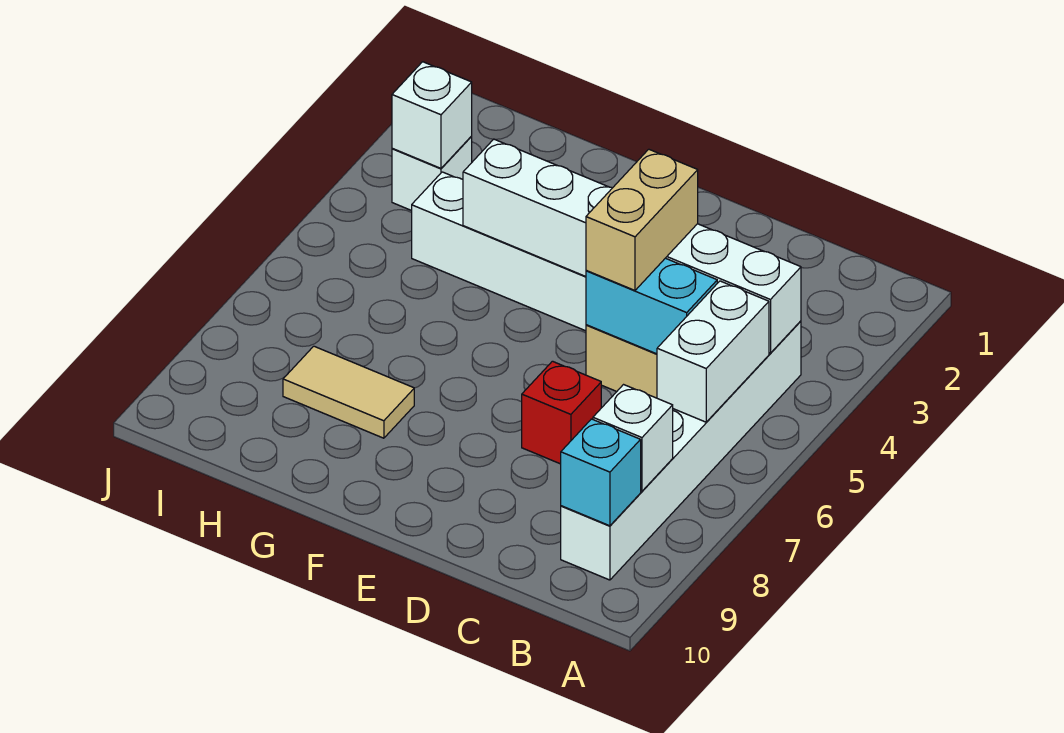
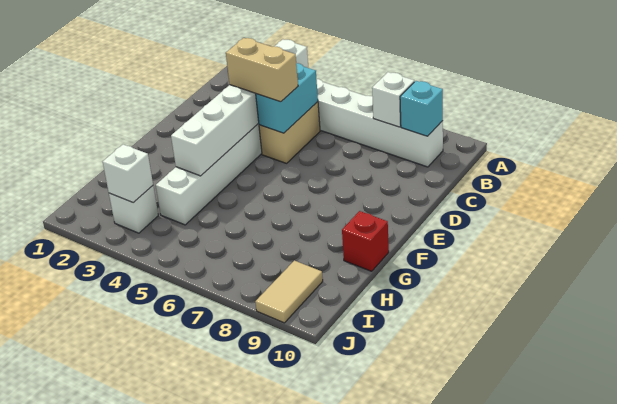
white brick B5:B6 level 2 -> none
red brick D7 level 1 -> red brick G10 level 1
tan tile G8:H8 level 1 -> tan tile I9:J9 level 1

